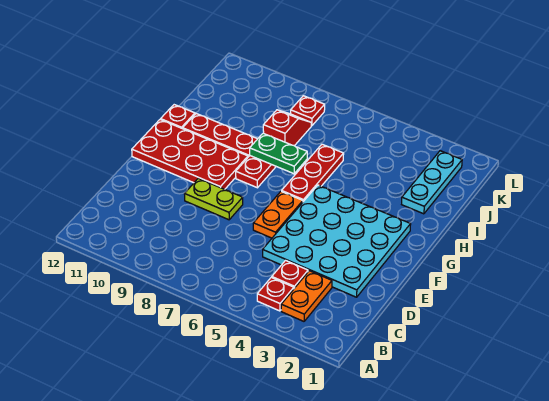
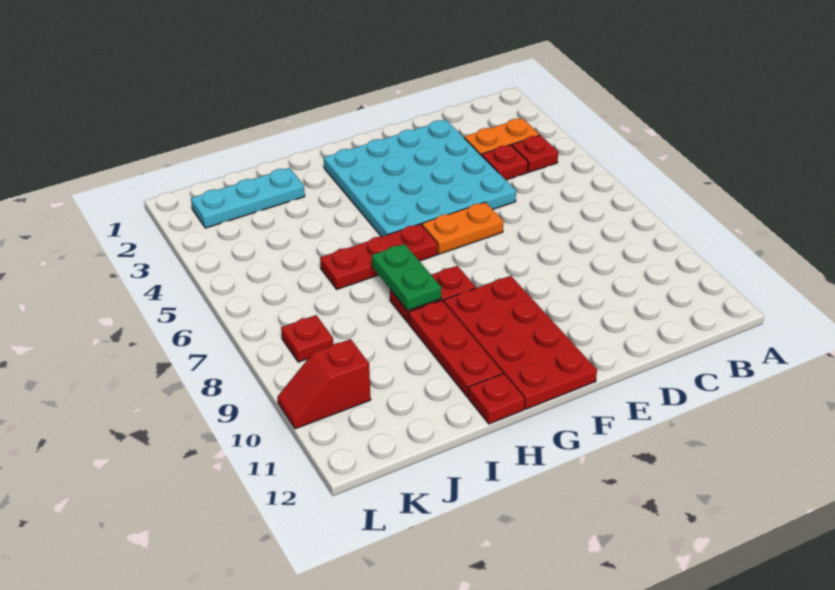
lime plate E8:E9 level 1 -> none
red slope I8:J8 level 1 top I -> red slope K10:L10 level 1 top K

